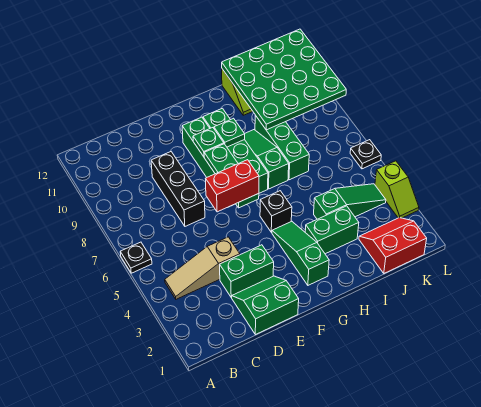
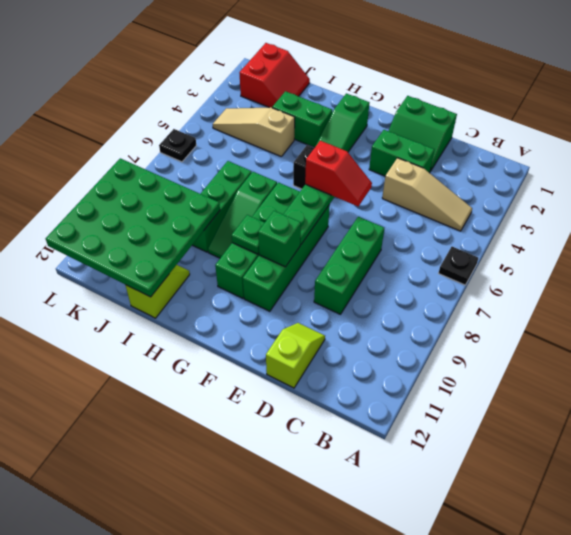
black brick D7:D9 level 1 -> green brick D7:D9 level 1
red brick E6:F6 level 3 -> red slope E6:F6 level 3 top F
green plate F9 level 2 -> green brick F9 level 2
green slope I4:K4 level 1 top I -> tan slope I4:K4 level 1 top I
red slope J1:K2 level 1 top 1 -> red slope J1:K2 level 1 top K
lime slope L3:L4 level 1 top 4 -> lime slope D11:D12 level 1 top 12

